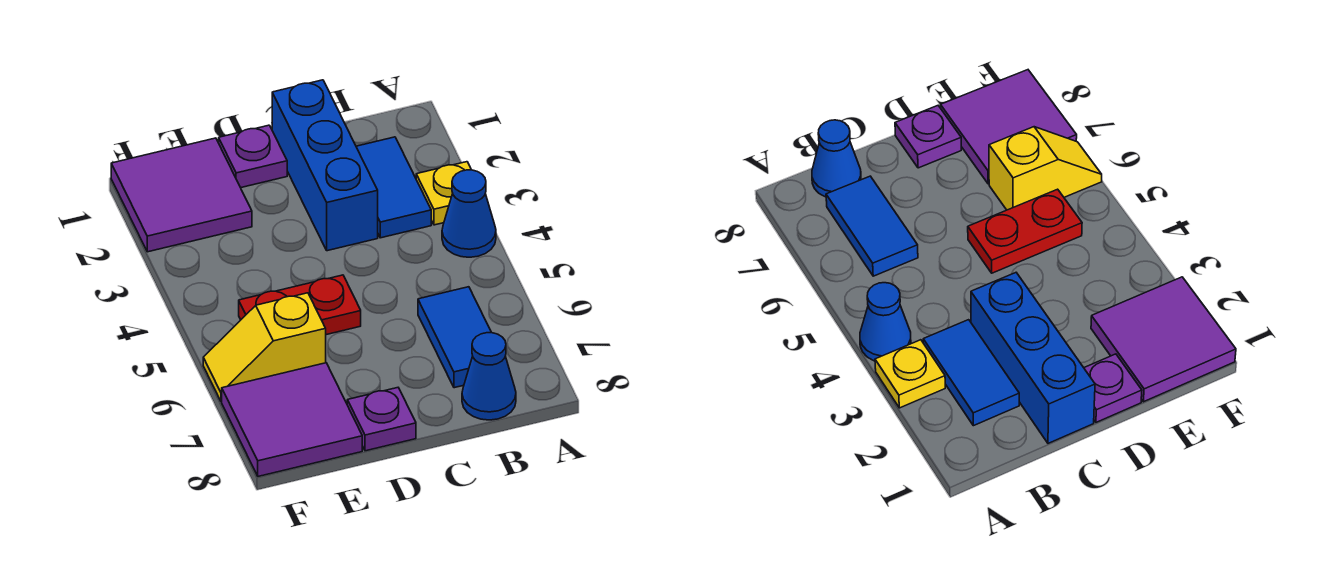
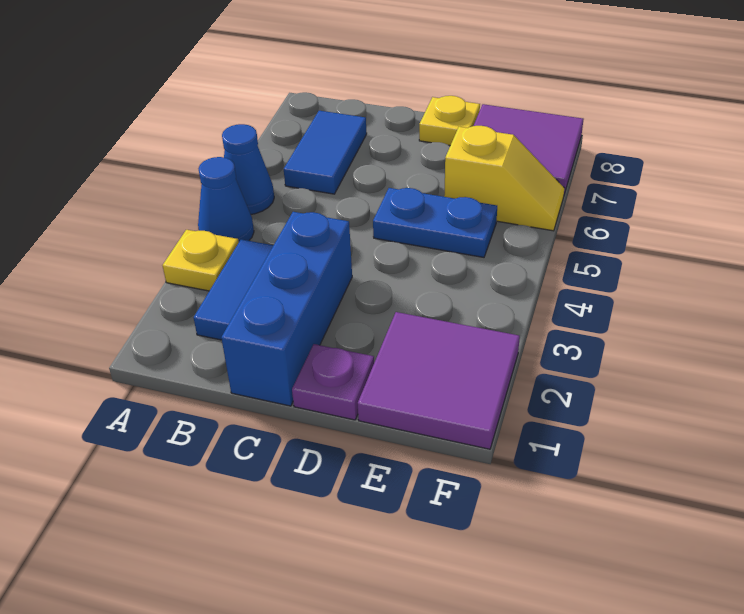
blue cone B8 level 1 -> blue cone A5 level 1
red plate D5:E5 level 1 -> blue plate D5:E5 level 1
purple plate D8 level 1 -> yellow plate D8 level 1

